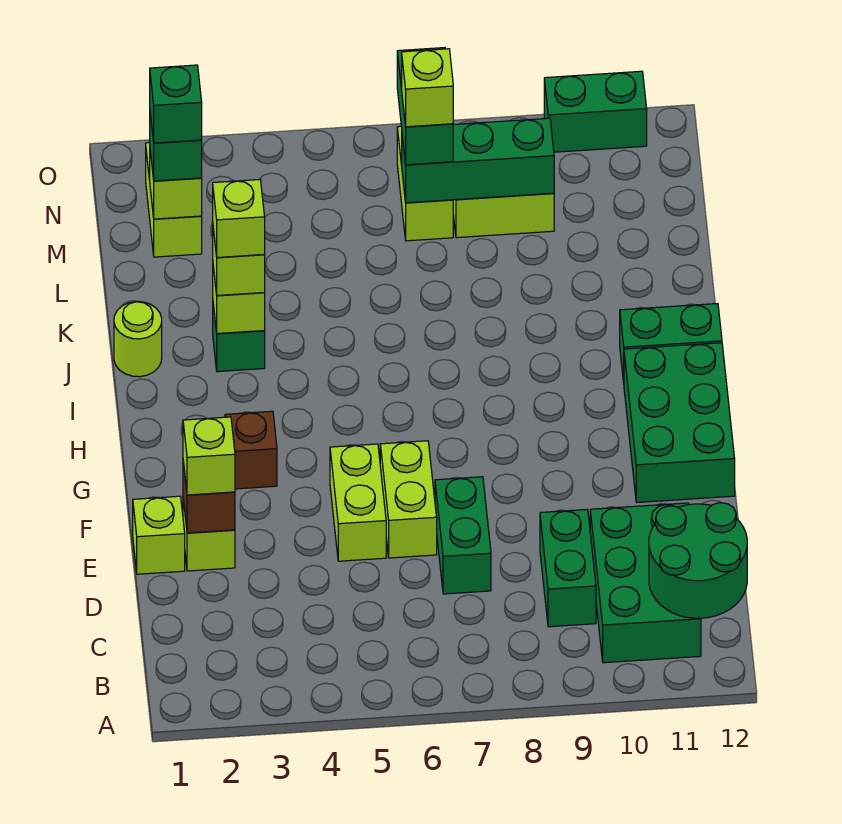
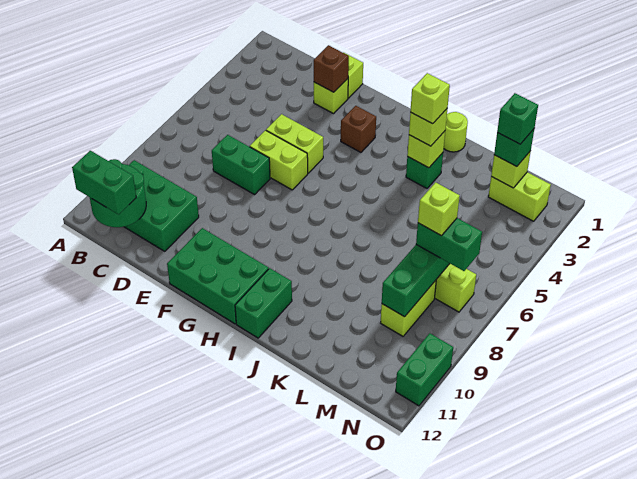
green brick C9:D9 level 1 -> green brick B12:C12 level 3
lime brick E2 level 3 -> none

